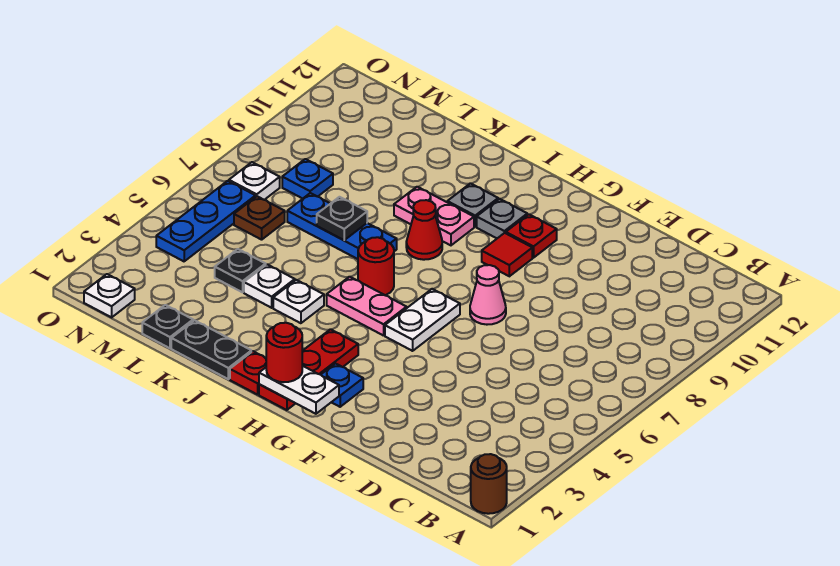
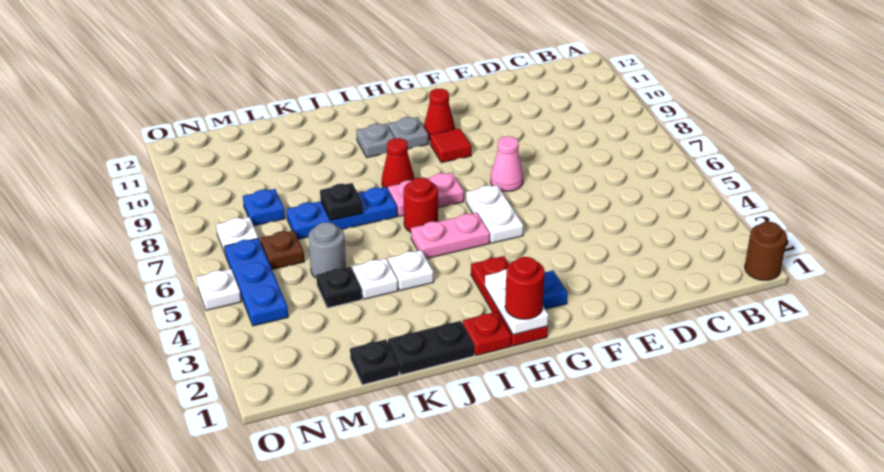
white plate G1:H1 level 2 -> white plate H1:H2 level 2
red plate G10 level 1 -> red cone G10 level 1
pink plate I9:J9 level 1 -> pink plate H7:I7 level 1
none -> grey round brick L5 level 1
white plate N1 level 1 -> white plate O5 level 1

